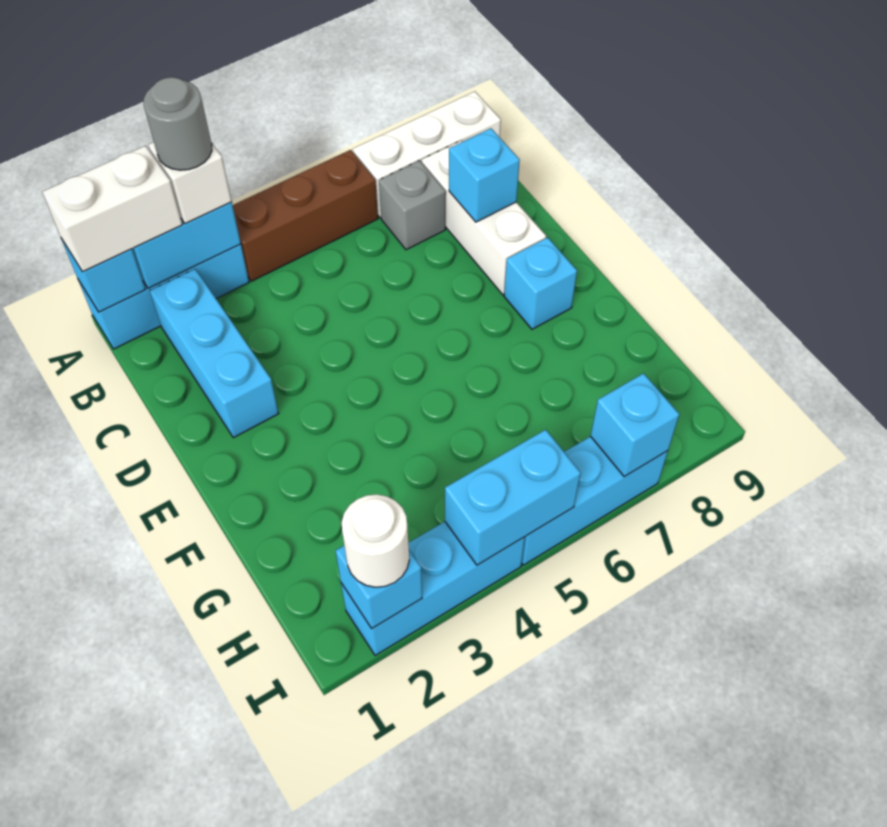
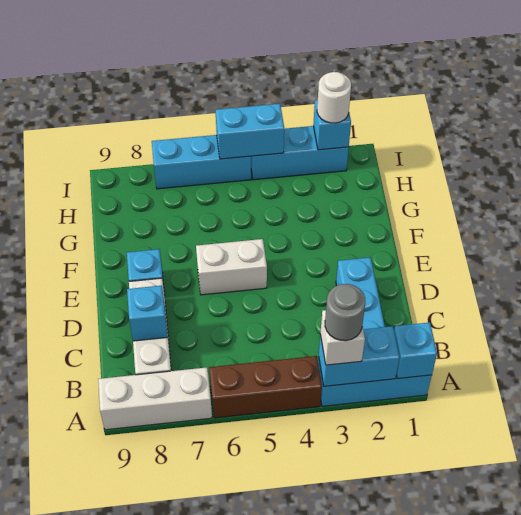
white brick A1:A2 level 3 -> white brick E5:E6 level 1
grey brick B7 level 1 -> none
cyan brick I7 level 2 -> none

